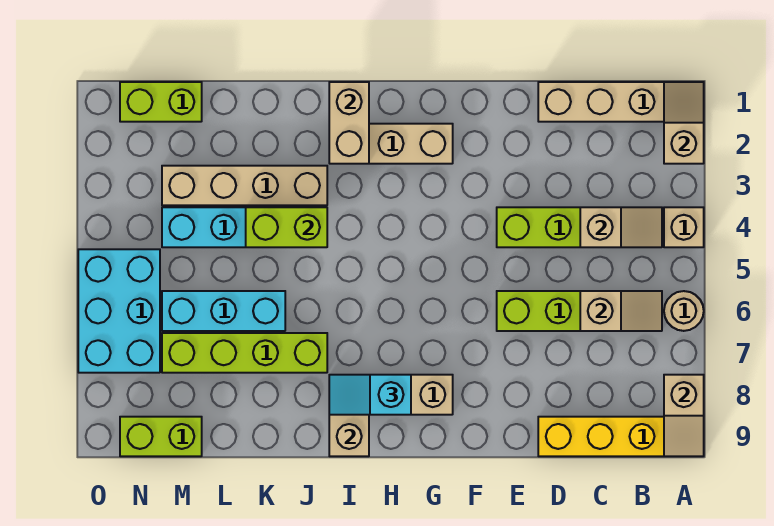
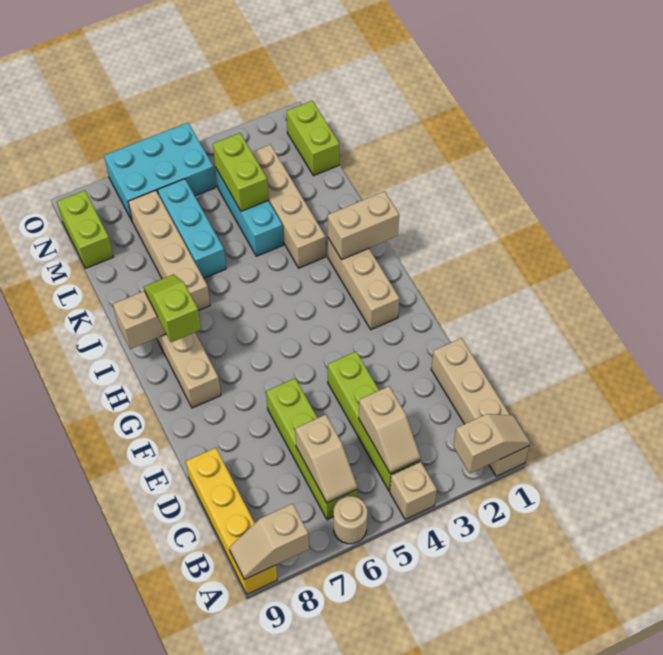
cyan slope H8:I8 level 3 top H -> lime slope H8:I8 level 3 top H
lime brick J4:K4 level 2 -> lime brick L4:M4 level 2
lime brick J7:M7 level 1 -> tan brick J7:M7 level 1

